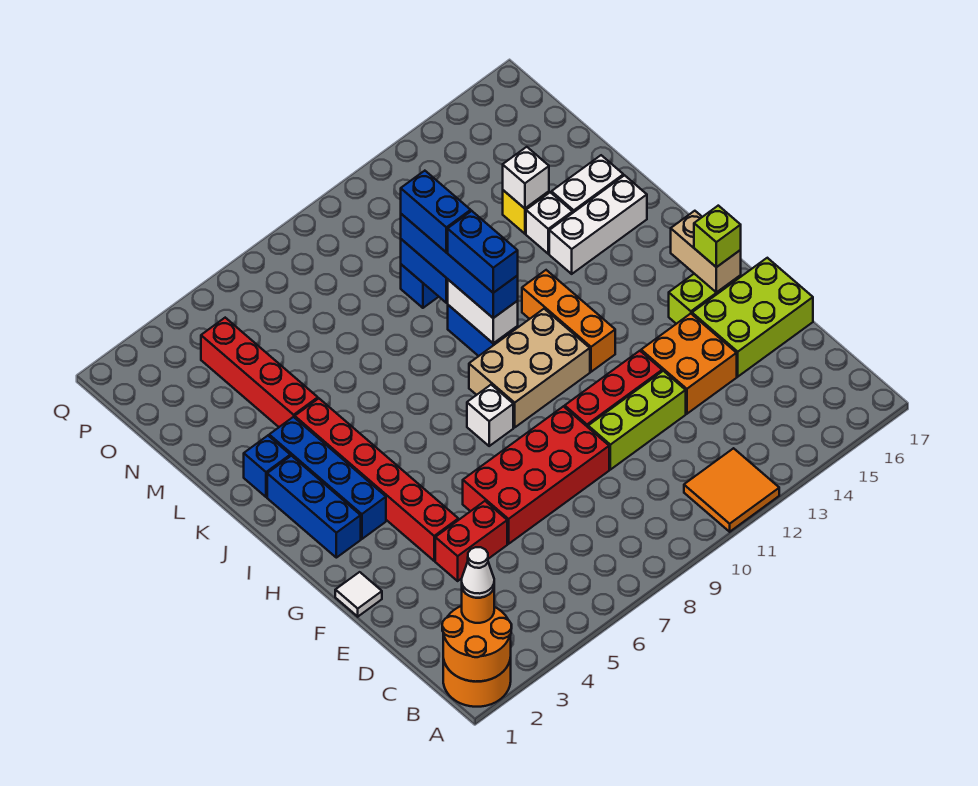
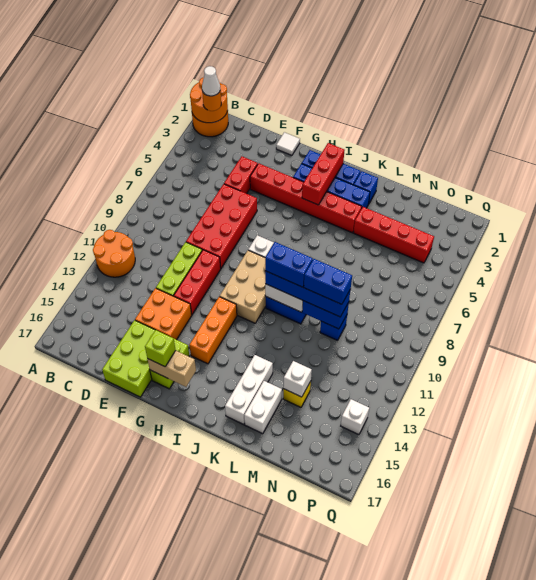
orange tile A11:B12 level 1 -> orange round brick A11:B12 level 1
orange brick H12:J12 level 1 -> orange brick H12:H14 level 1
none -> red brick I2:I4 level 2
white brick L14 level 1 -> white brick P14 level 1

